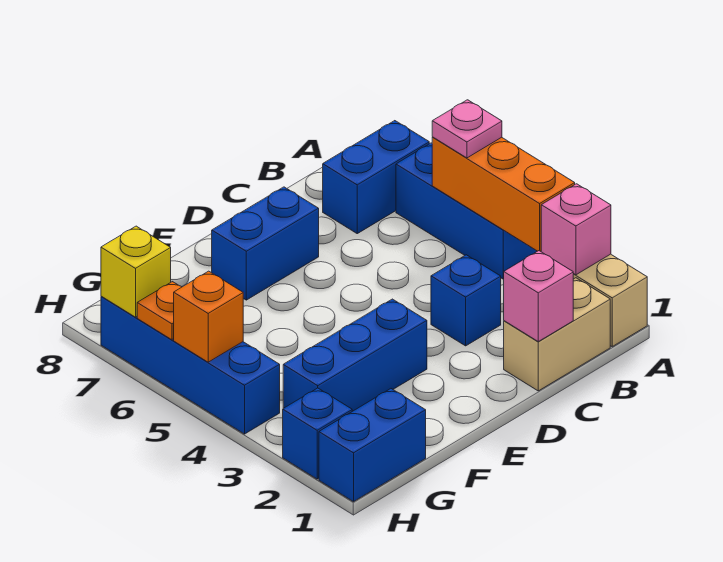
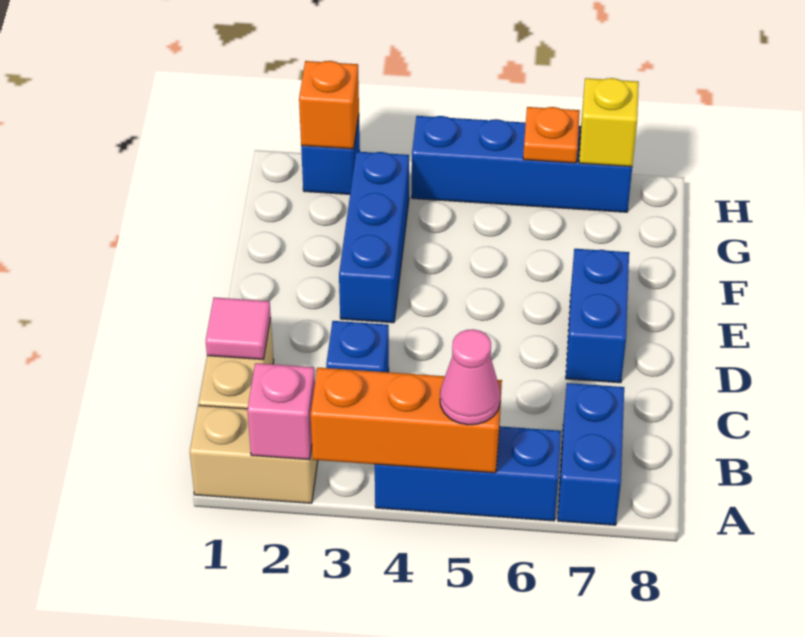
pink plate A5 level 3 -> pink cone A5 level 3
pink brick C1 level 2 -> pink tile C1 level 2
blue brick G1:H1 level 1 -> none
orange brick H5 level 2 -> orange brick H2 level 2

